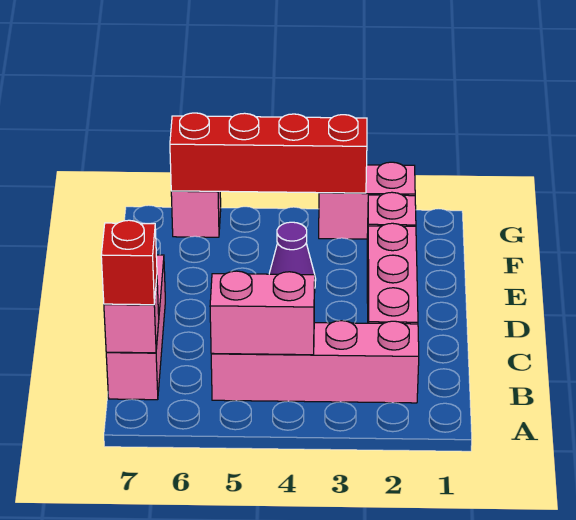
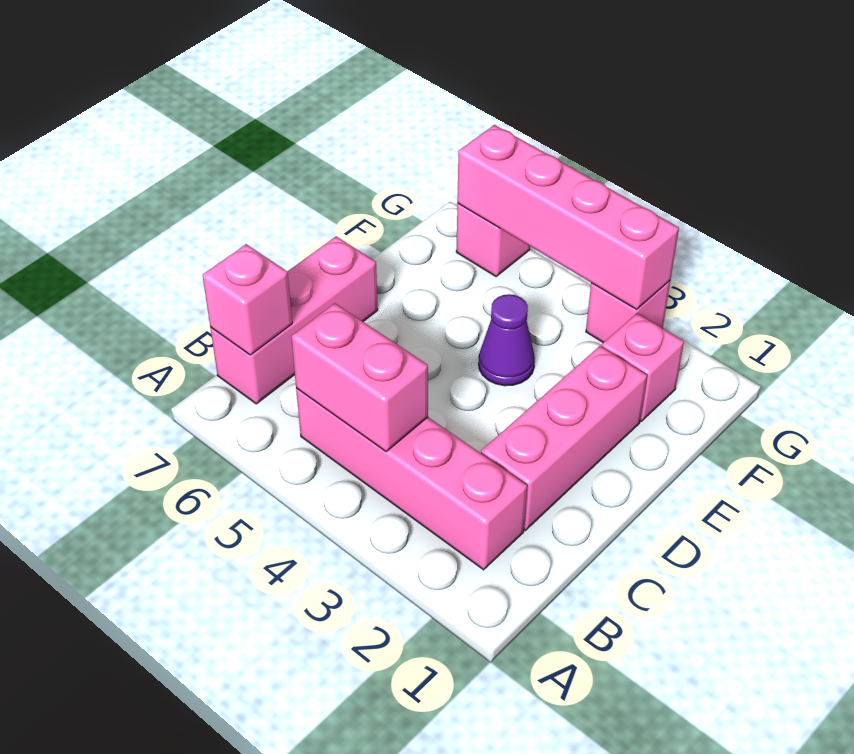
red brick B7 level 3 -> none
pink brick G2:G3 level 1 -> pink brick G3 level 1
red brick G3:G6 level 2 -> pink brick G3:G6 level 2

